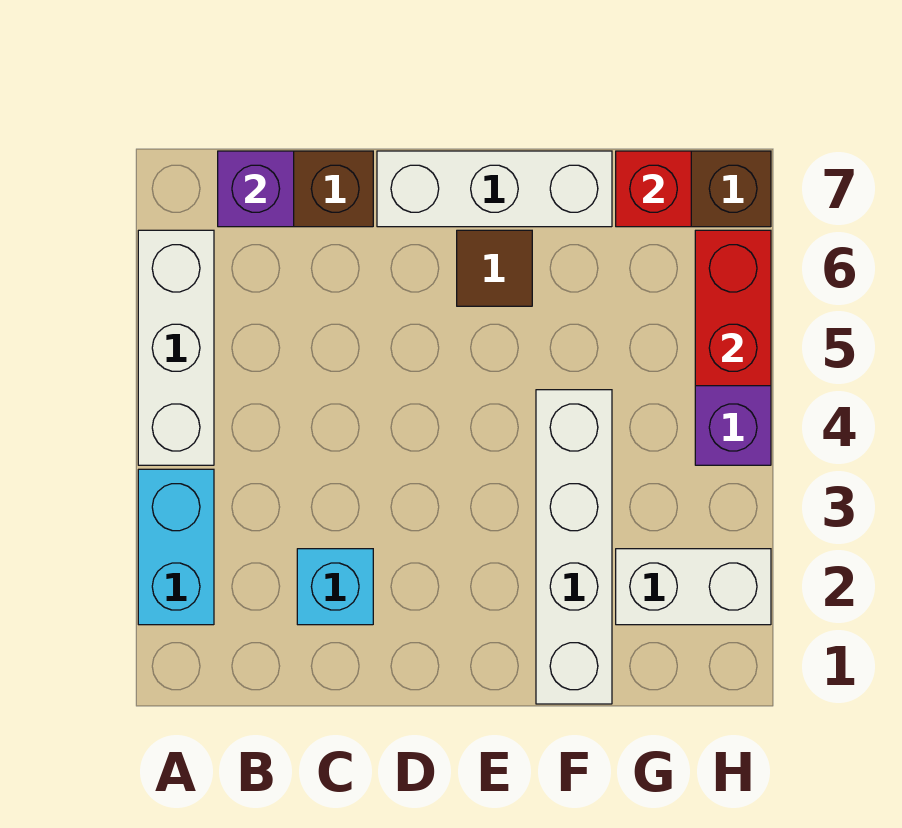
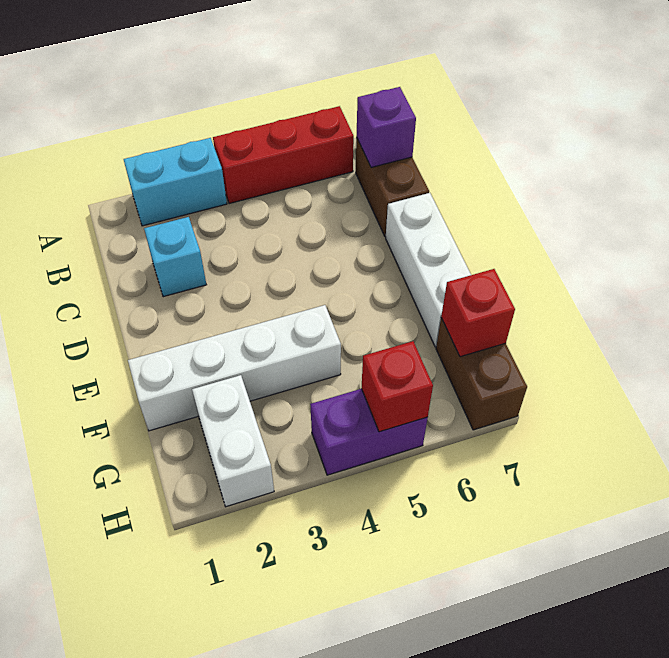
white brick A4:A6 level 1 -> red brick A4:A6 level 1
brown tile E6 level 1 -> none
red brick H5:H6 level 2 -> red brick H5 level 2

